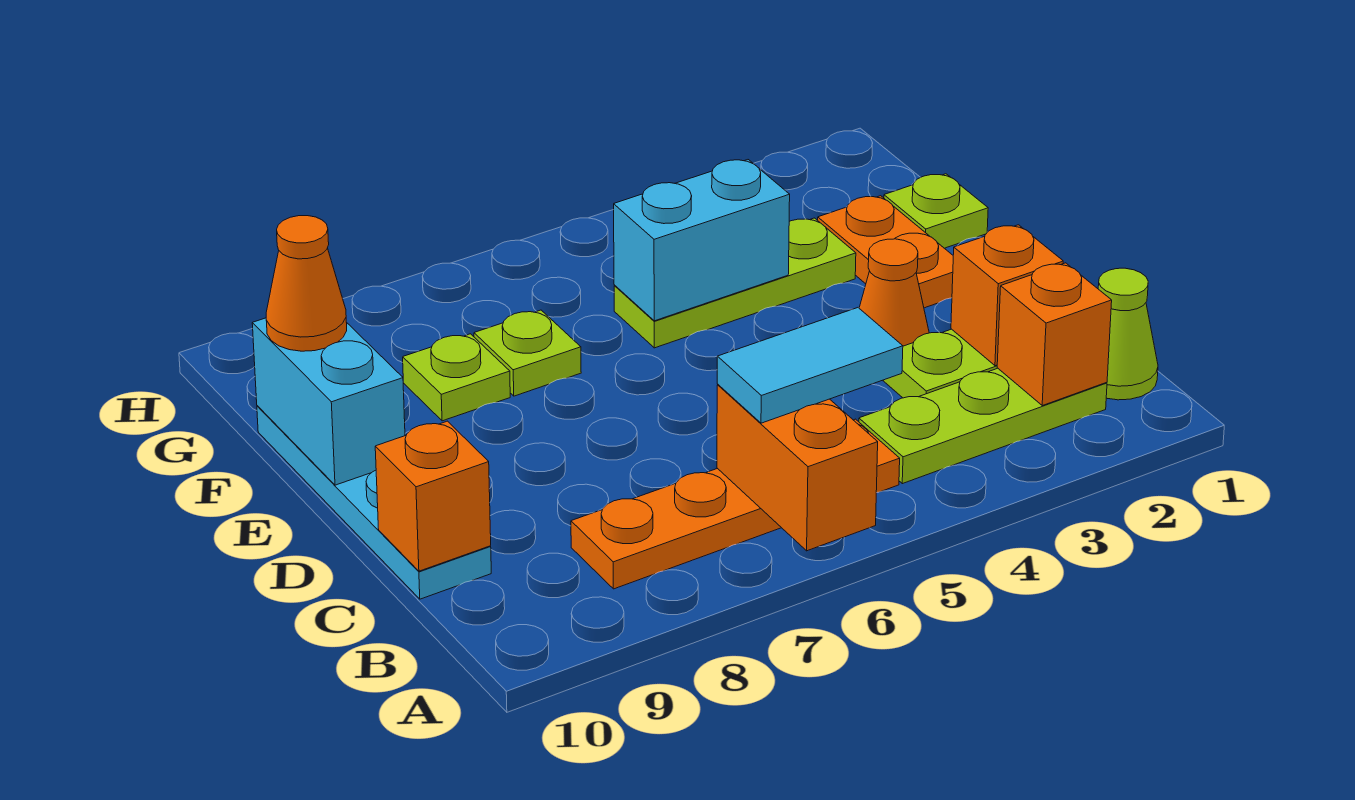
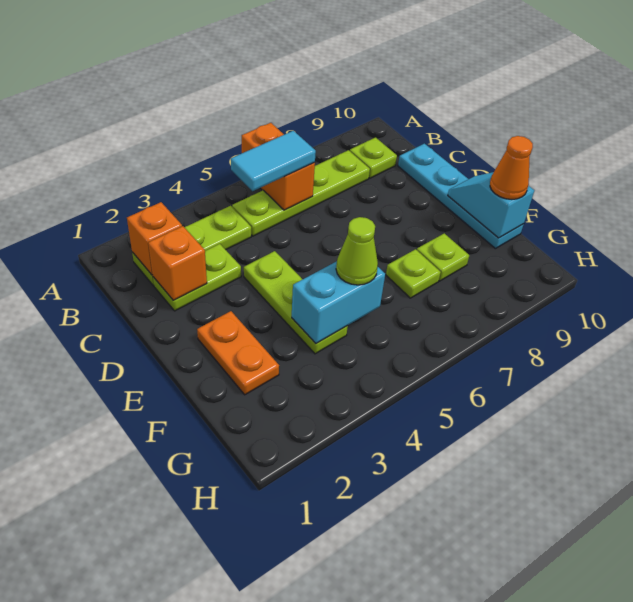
lime cone B1 level 1 -> lime cone F5 level 3
orange plate B5:B8 level 1 -> lime plate B5:B8 level 1
orange brick C10 level 2 -> none
orange cone D3 level 1 -> none
cyan brick E10:F10 level 2 -> cyan slope E10:F10 level 2 top F
lime plate F1 level 1 -> lime plate B9 level 1
lime plate F3:F5 level 1 -> lime plate D4:F4 level 1

